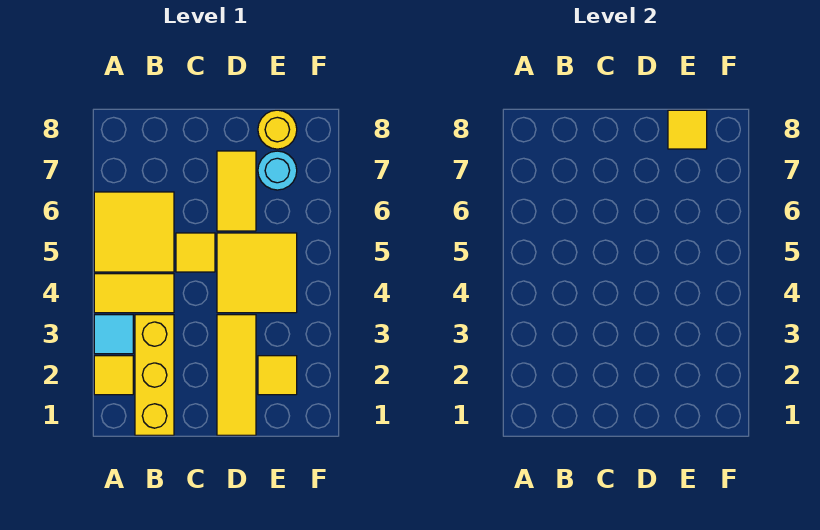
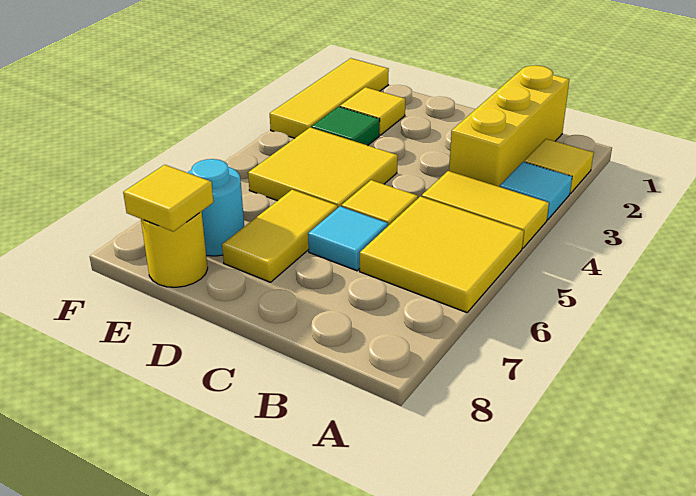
none -> cyan tile C6 level 1
yellow tile D1:D3 level 1 -> yellow tile F1:F3 level 1
none -> green tile E3 level 1

